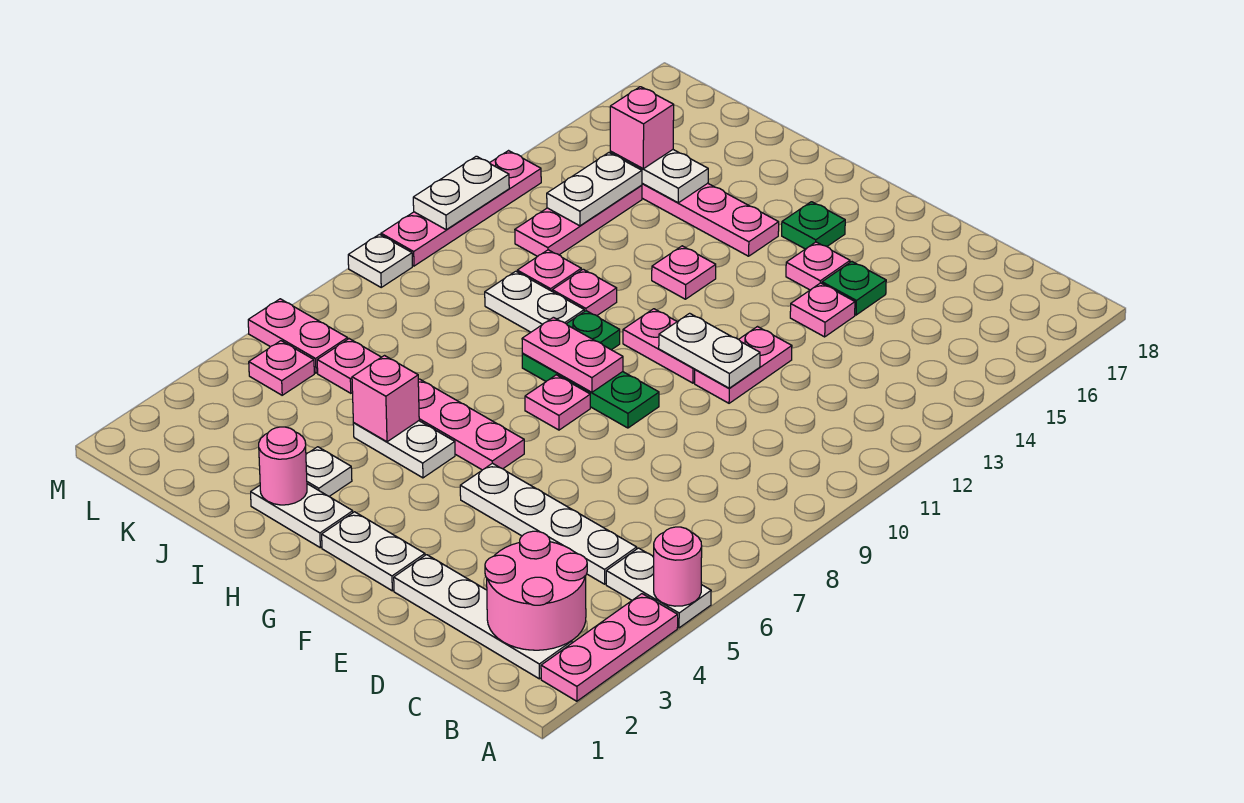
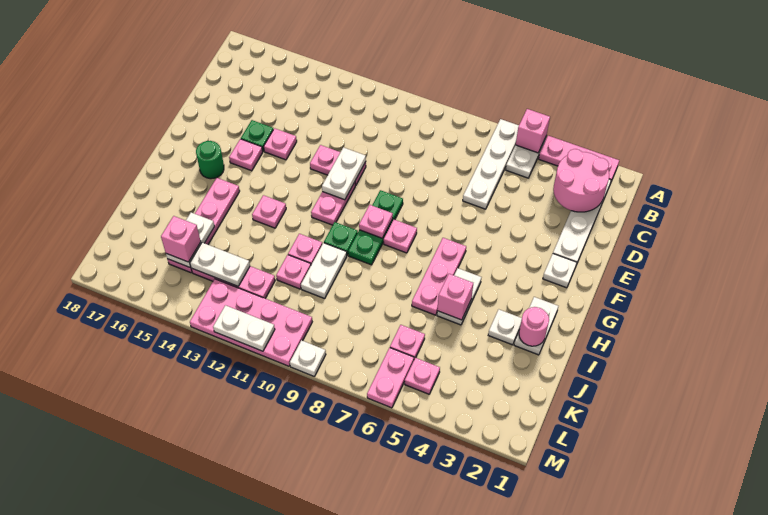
pink round brick A5 level 2 -> pink brick A5 level 2
white plate C5:F5 level 1 -> white plate A6:D6 level 1
white plate F2:G2 level 1 -> white plate F2 level 1
pink plate G9:H9 level 2 -> pink plate G9 level 2
green plate G16 level 1 -> green round brick G16 level 1
pink plate M10:M13 level 1 -> pink plate L10:M13 level 1

